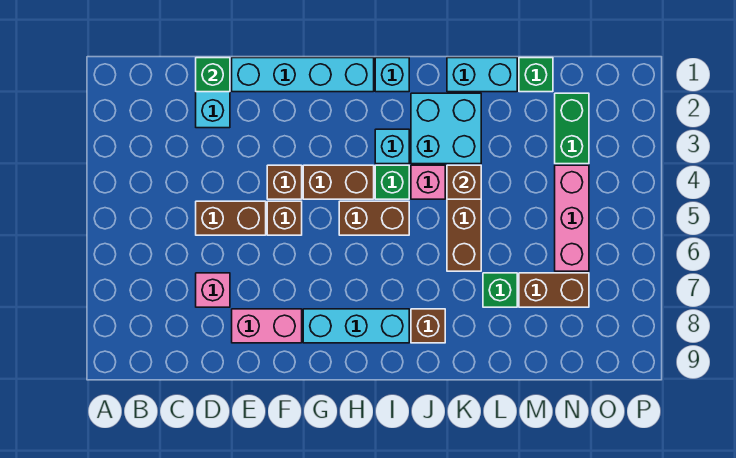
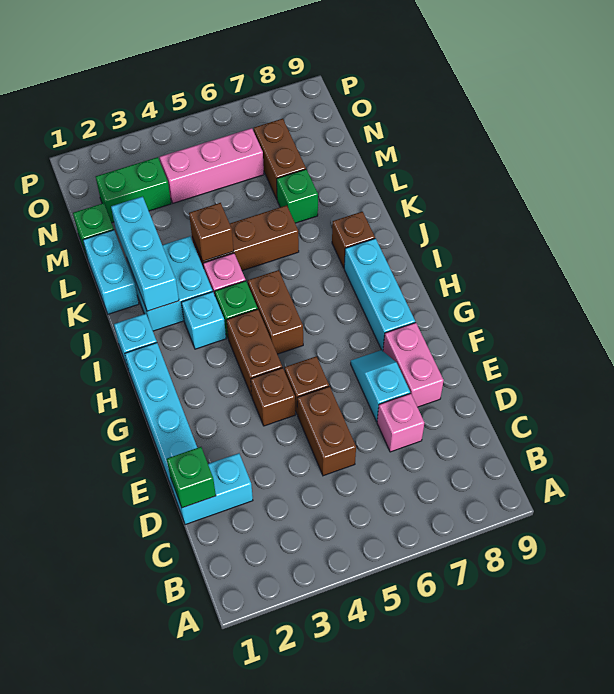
none -> cyan slope E7:F7 level 1 top E
none -> cyan brick J2:L2 level 2

